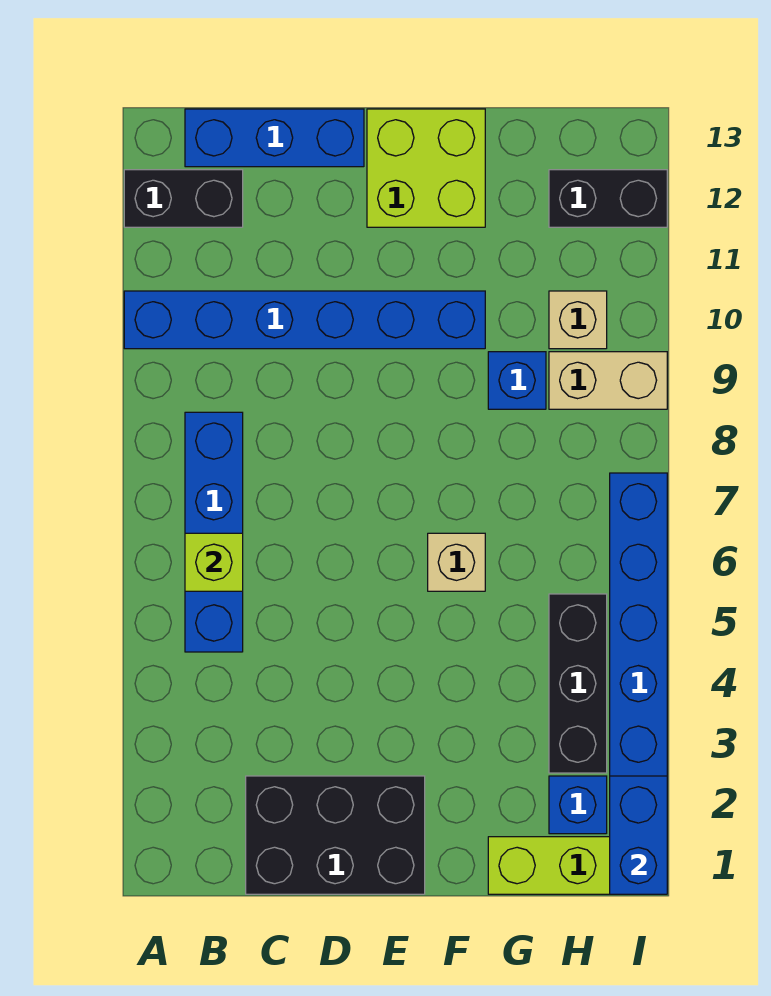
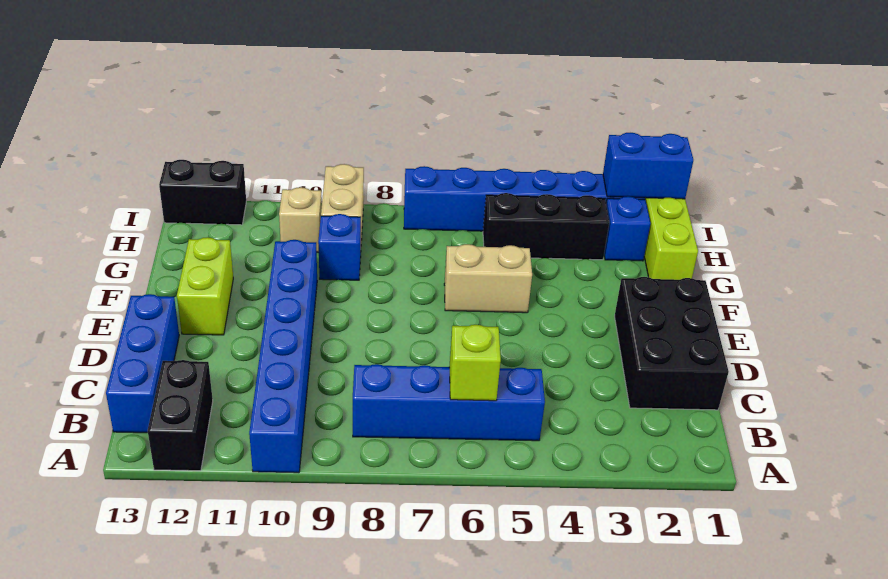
lime brick E12:F13 level 1 -> lime brick E12:F12 level 1
tan brick F6 level 1 -> tan brick F5:F6 level 1
black brick H12:I12 level 1 -> black brick I12:I13 level 1

